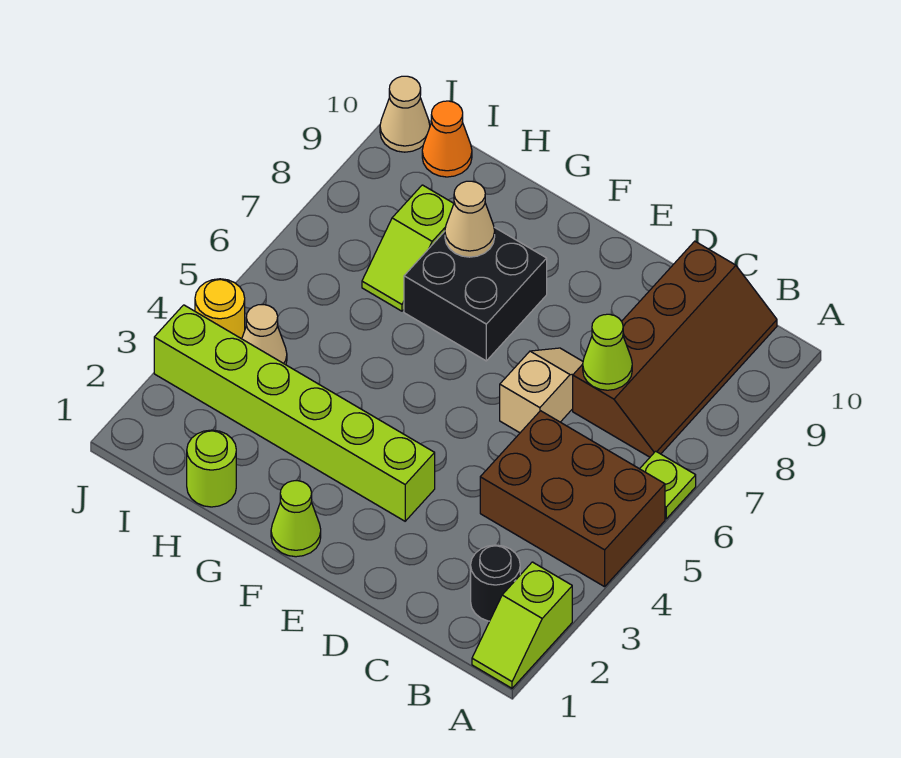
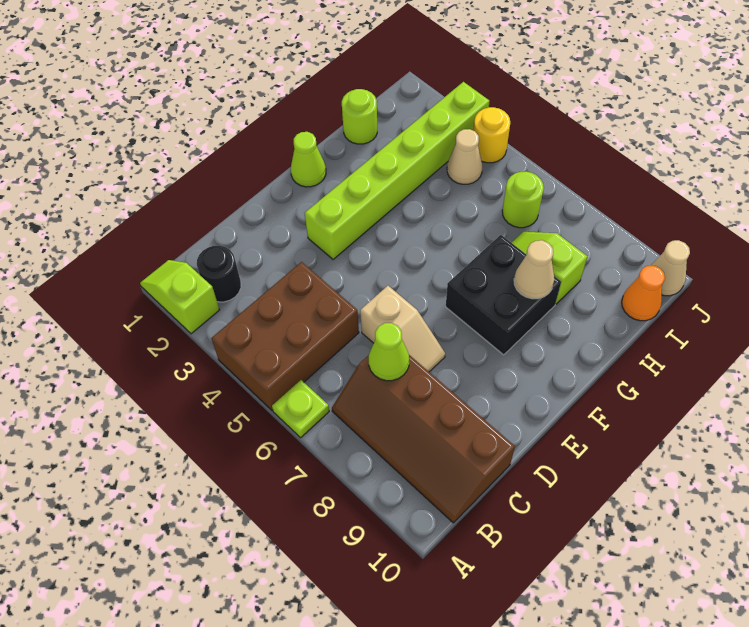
none -> lime round brick I6 level 1

